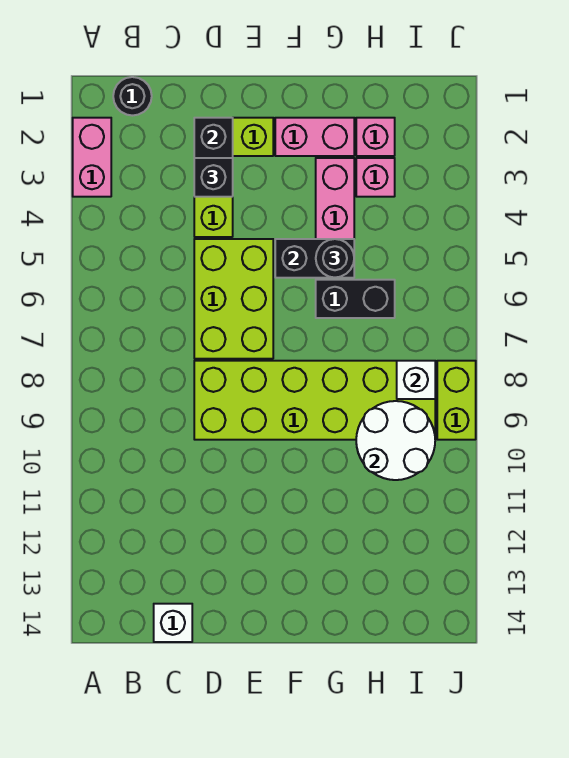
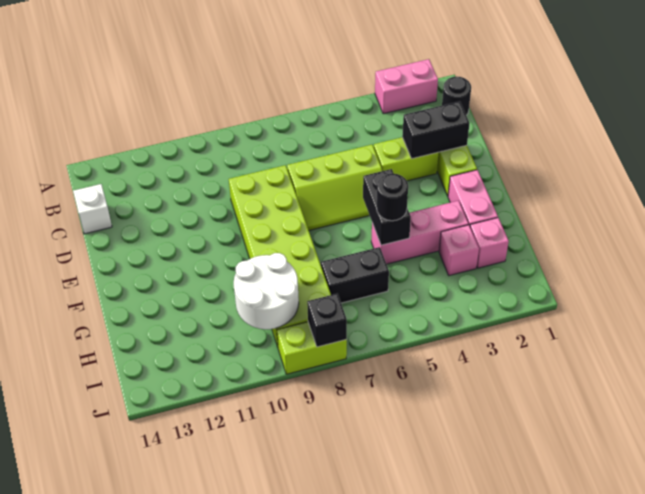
black brick D3 level 3 -> black brick J8 level 2
lime brick D5:E7 level 1 -> lime slope D5:E7 level 1 top D
black brick G6:H6 level 1 -> black brick H6:H7 level 1
white brick I8 level 2 -> none

